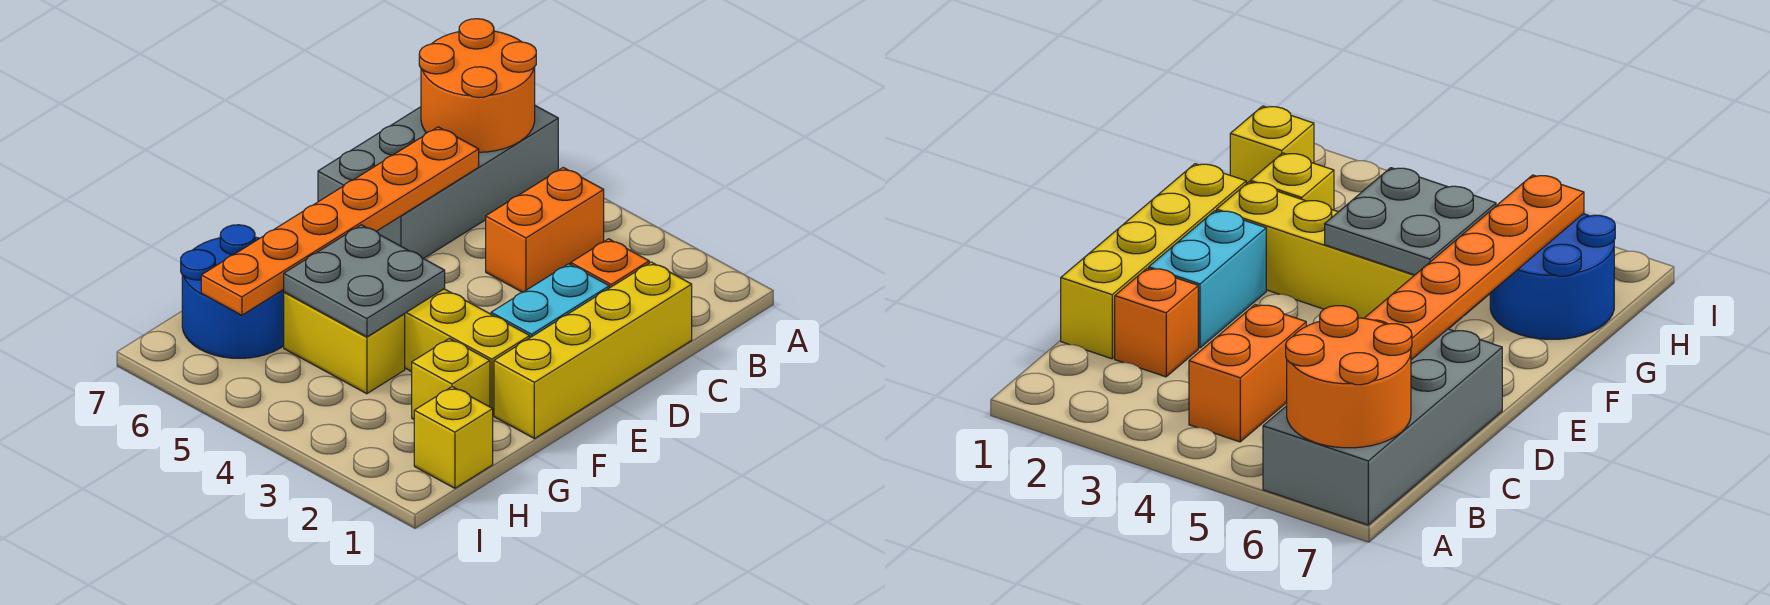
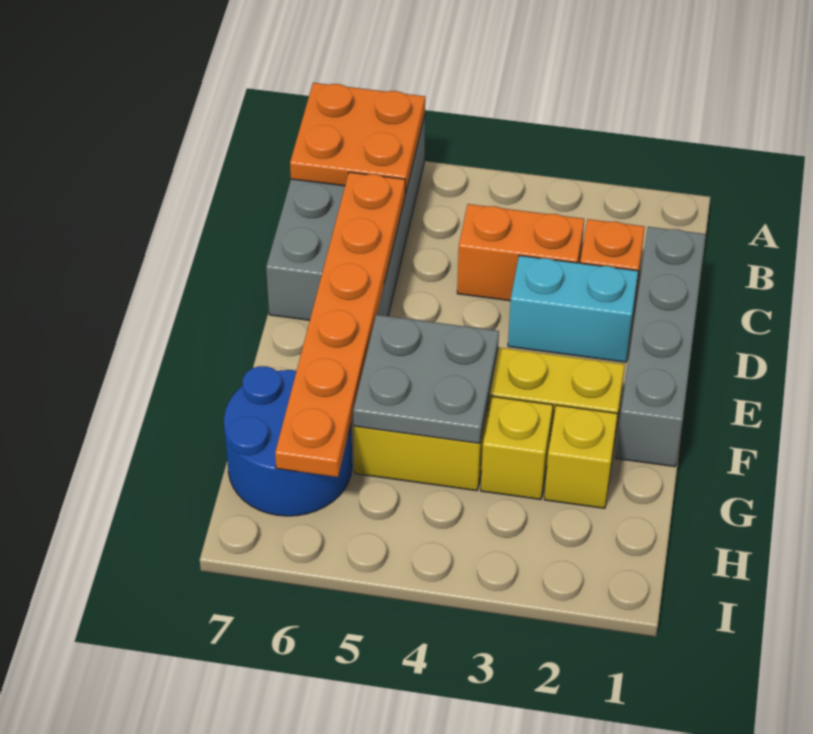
orange round brick A6:B7 level 2 -> orange plate A6:B7 level 2
orange brick B4:C4 level 1 -> orange brick C3:C4 level 1
yellow brick C1:F1 level 1 -> grey brick C1:F1 level 1
cyan brick D2:E2 level 1 -> cyan brick D2:D3 level 1
yellow brick H1 level 1 -> yellow brick G3 level 1

